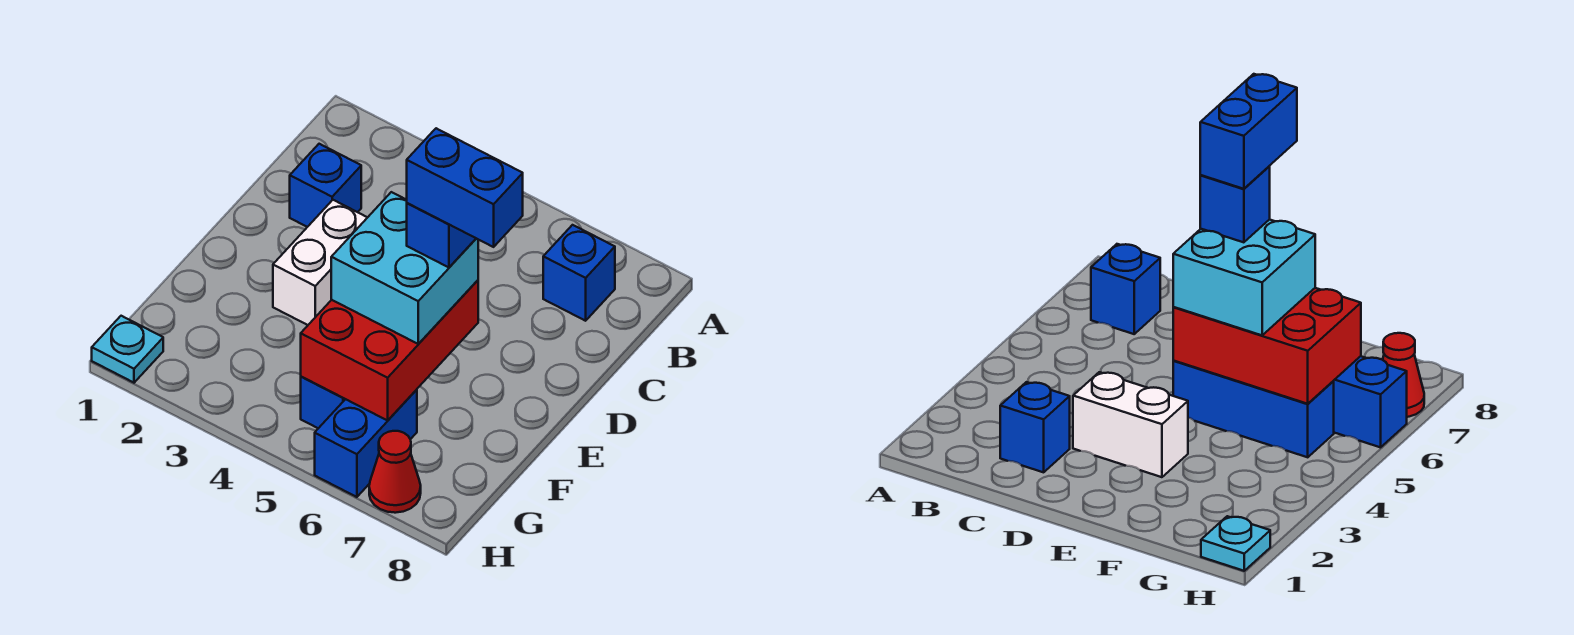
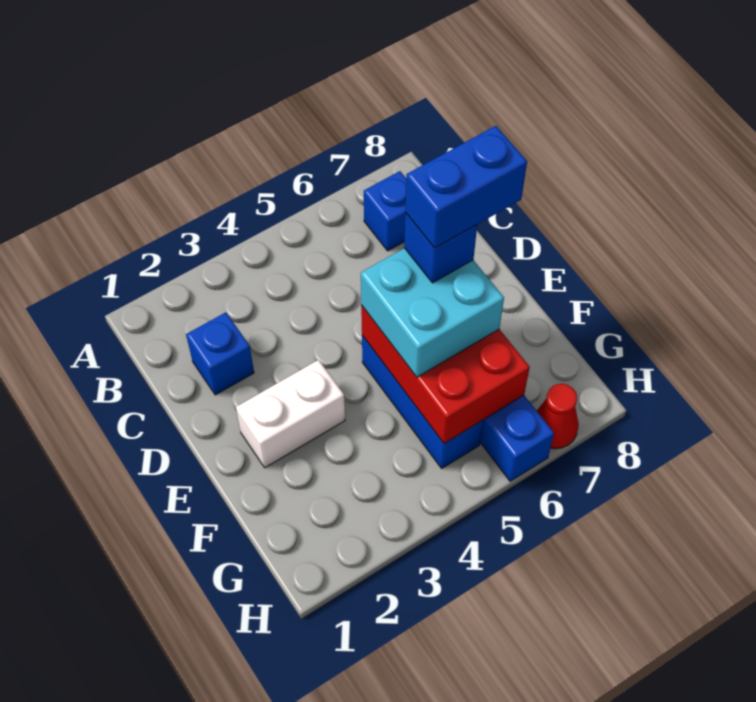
white brick D3:E3 level 1 -> white brick E2:E3 level 1
cyan plate H1 level 1 -> none

